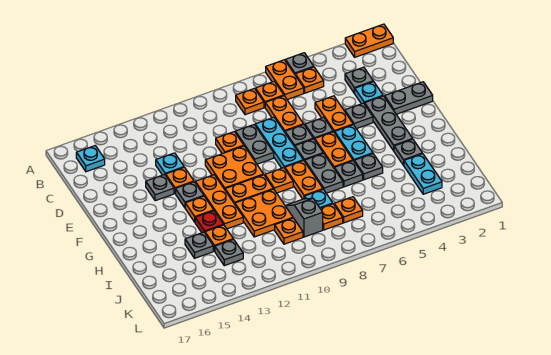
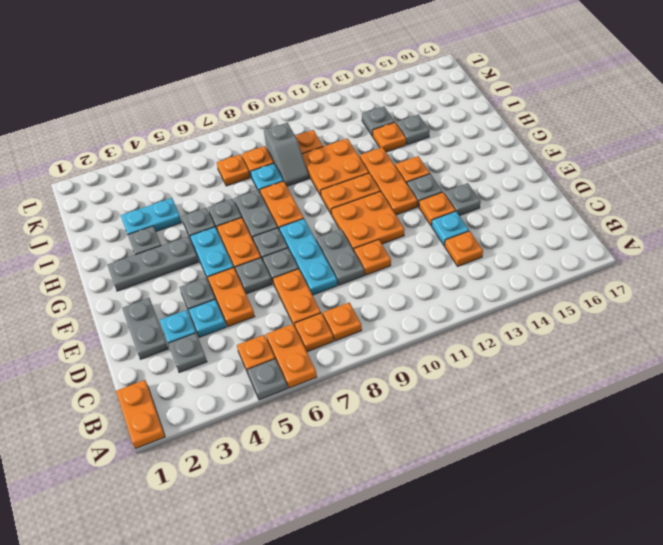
orange plate A1:A2 level 1 -> orange plate A1:B1 level 1
cyan plate B16 level 1 -> cyan plate D4 level 1
grey plate E1:E2 level 1 -> grey plate D2:E2 level 1
grey plate E3:G3 level 1 -> grey plate G2:G4 level 1
orange plate G9 level 1 -> orange plate C13 level 1
red plate H13 level 1 -> none
cyan plate I3:J3 level 1 -> cyan plate I3:I4 level 1

